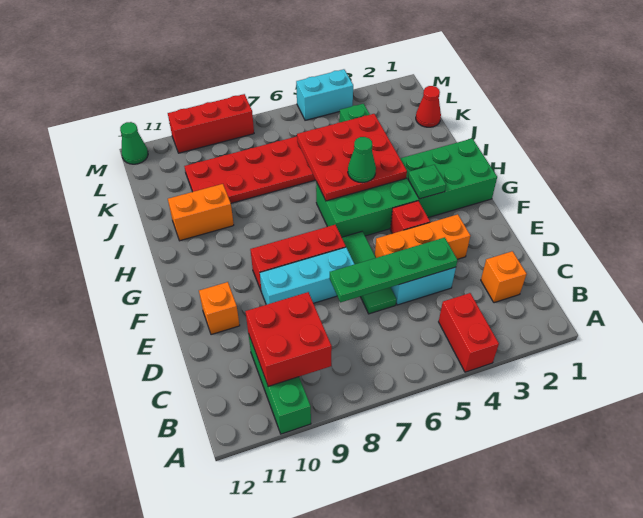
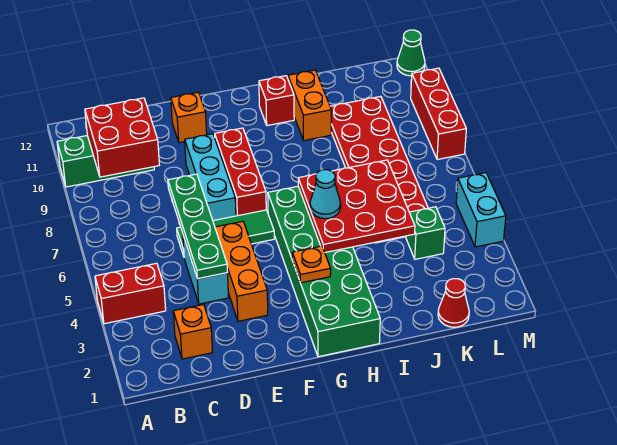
red brick F4 level 1 -> red brick H11 level 1
green plate G3 level 2 -> orange plate G3 level 2
green cone H5 level 3 -> cyan cone H5 level 3

